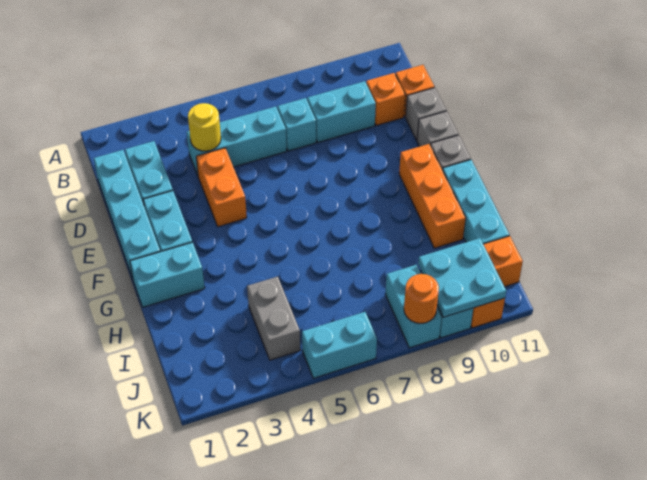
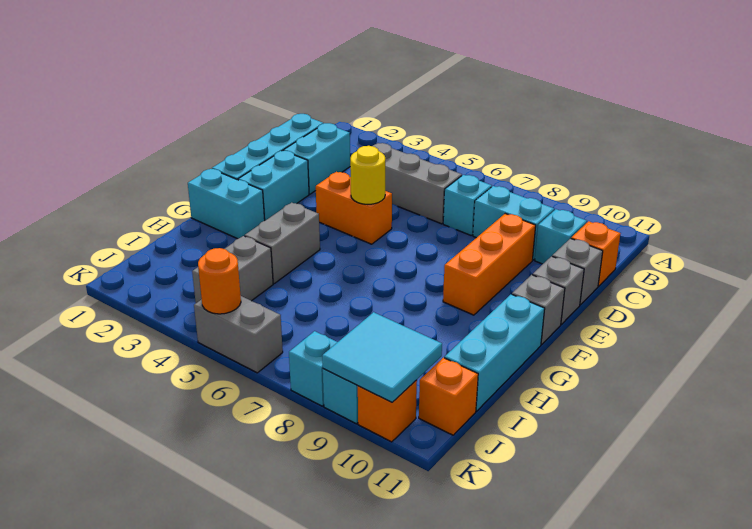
cyan brick C4:C6 level 1 -> grey brick C4:C6 level 1
yellow round brick C4 level 2 -> yellow round brick E5 level 2
orange brick C10 level 1 -> cyan brick C10 level 1
orange brick D4:E4 level 1 -> orange brick E4:E5 level 1
orange brick F10:H10 level 1 -> orange brick D9:F9 level 1
none -> grey brick G4:H4 level 1
cyan brick J8:K8 level 1 -> cyan brick K8 level 1
cyan plate J9:K10 level 2 -> cyan tile J9:K10 level 2
cyan brick K5:K6 level 1 -> grey brick K5:K6 level 1
orange round brick K8 level 2 -> orange round brick K5 level 2

